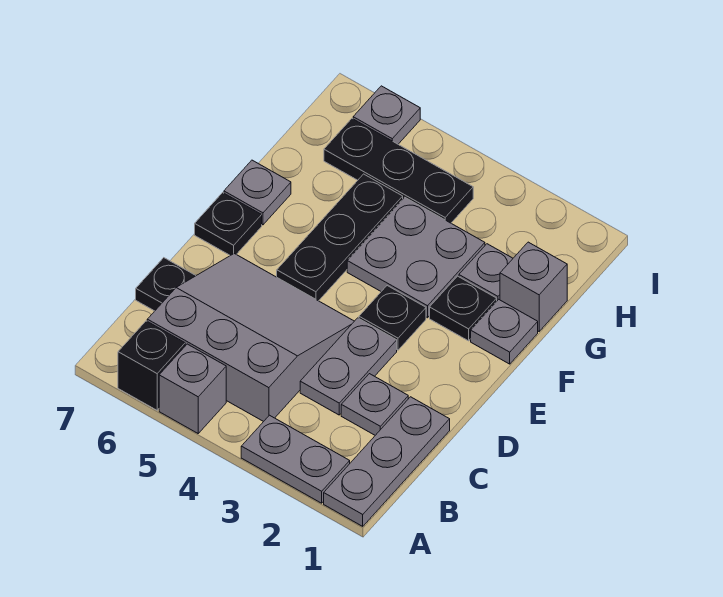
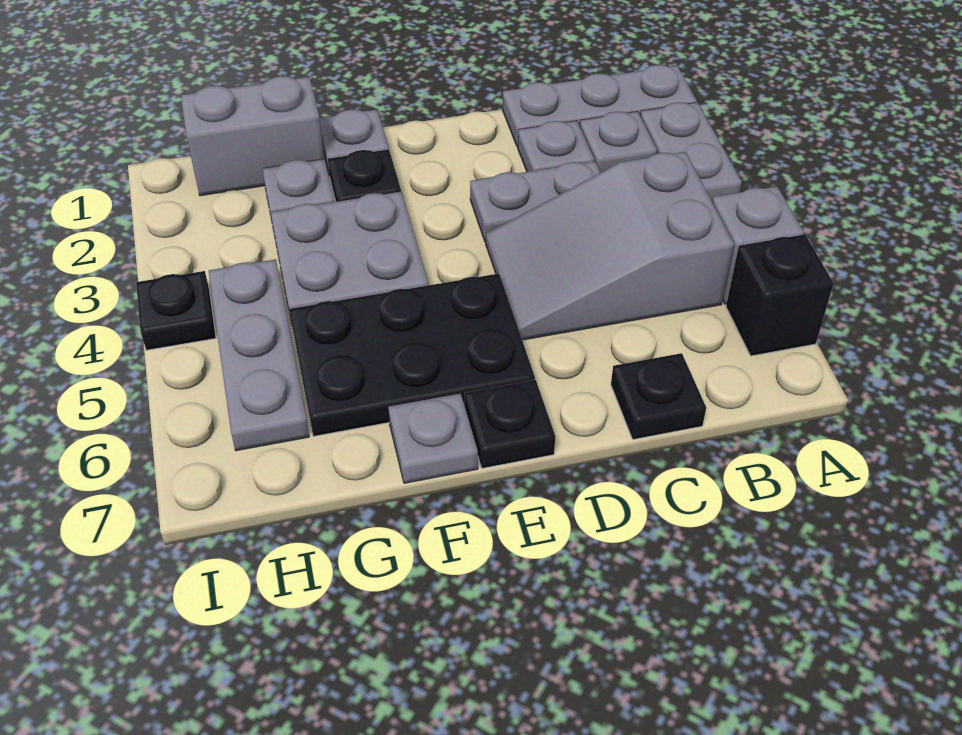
grey slope B4:D6 level 1 top B -> grey slope B4:D5 level 1 top B
black plate E3 level 1 -> black plate I4 level 1
black plate E5:G5 level 1 -> black plate E5:G6 level 1
grey brick G1 level 1 -> grey brick G1:H1 level 1
black plate H4:H6 level 1 -> grey plate H4:H6 level 1
grey plate I6 level 1 -> grey plate B2 level 1

